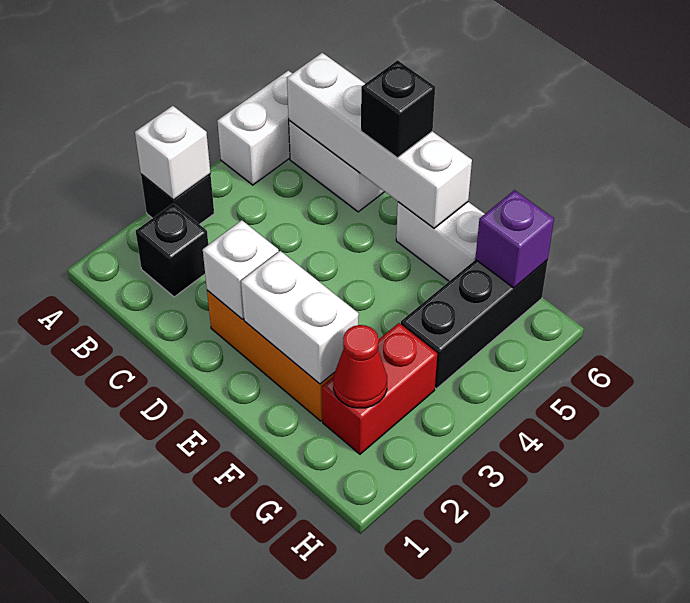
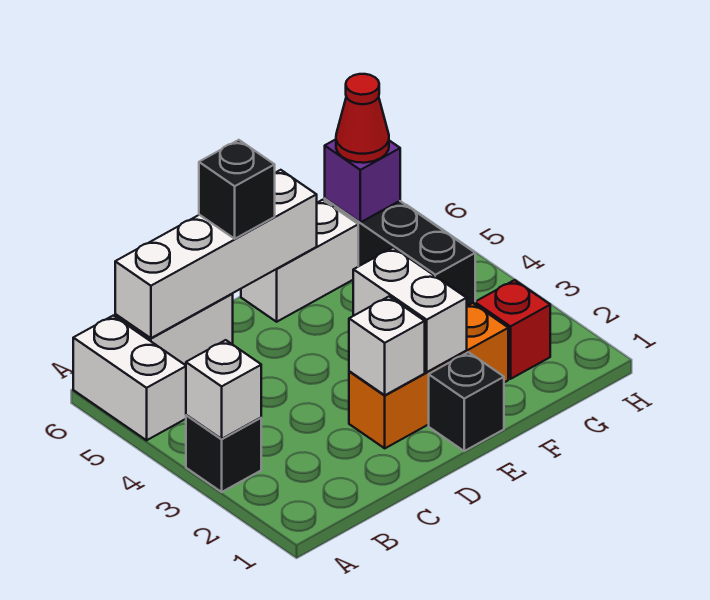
black brick B2 level 1 -> black brick E1 level 1
white brick E2:F2 level 2 -> white brick E2:E3 level 2
red brick G2:G3 level 1 -> red brick G2 level 1
red cone G2 level 2 -> red cone G6 level 3

